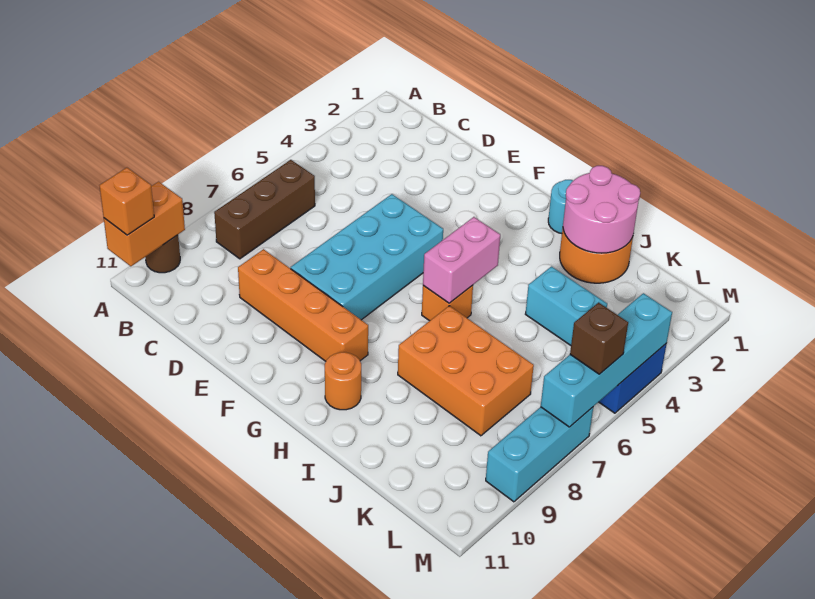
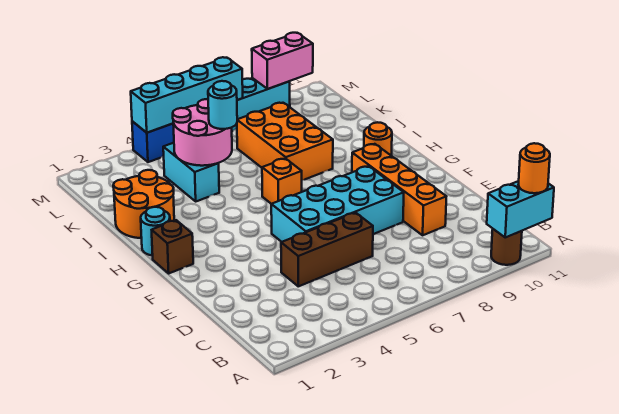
orange brick A10:A11 level 2 -> cyan brick A10:A11 level 2
orange brick A11 level 3 -> orange round brick A11 level 3
brown brick B6:B8 level 1 -> brown brick D4:D6 level 1
pink brick H5:H6 level 2 -> pink brick M9:M10 level 2
pink round brick I1:J2 level 2 -> pink round brick J4:K5 level 2
none -> cyan round brick J5 level 3
brown brick M6 level 3 -> brown brick G1 level 1

